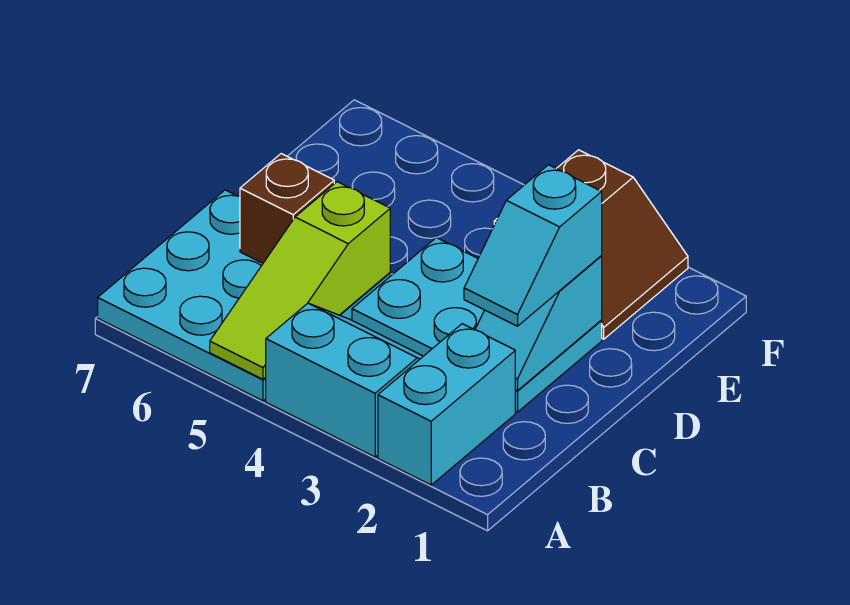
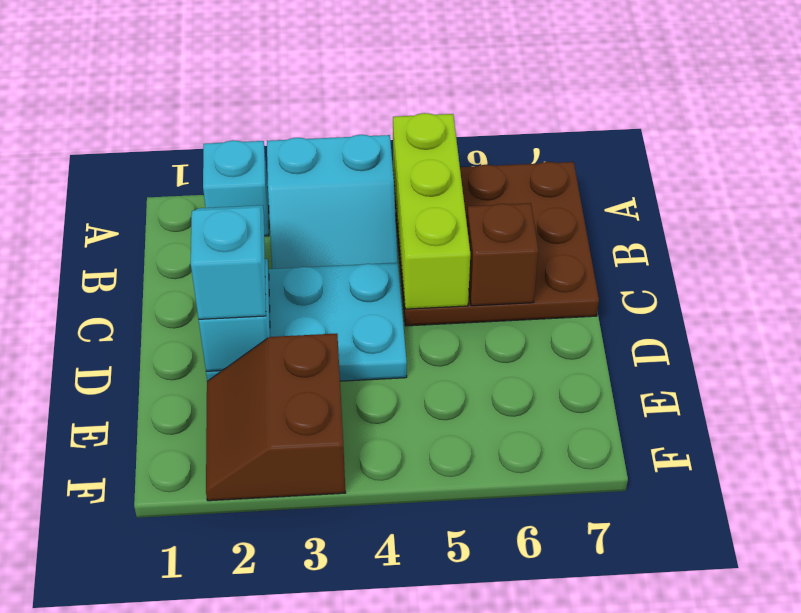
cyan brick A2:B2 level 1 -> cyan brick A2 level 1
cyan plate A5:C7 level 1 -> brown plate A5:C7 level 1
lime slope A5:C5 level 2 top C -> lime brick A5:C5 level 2

